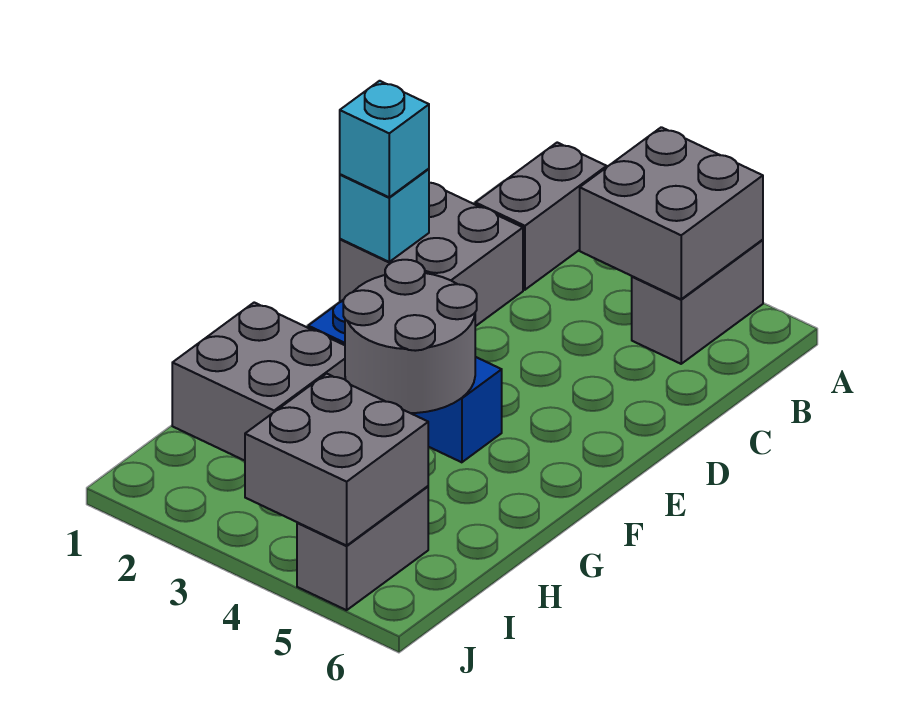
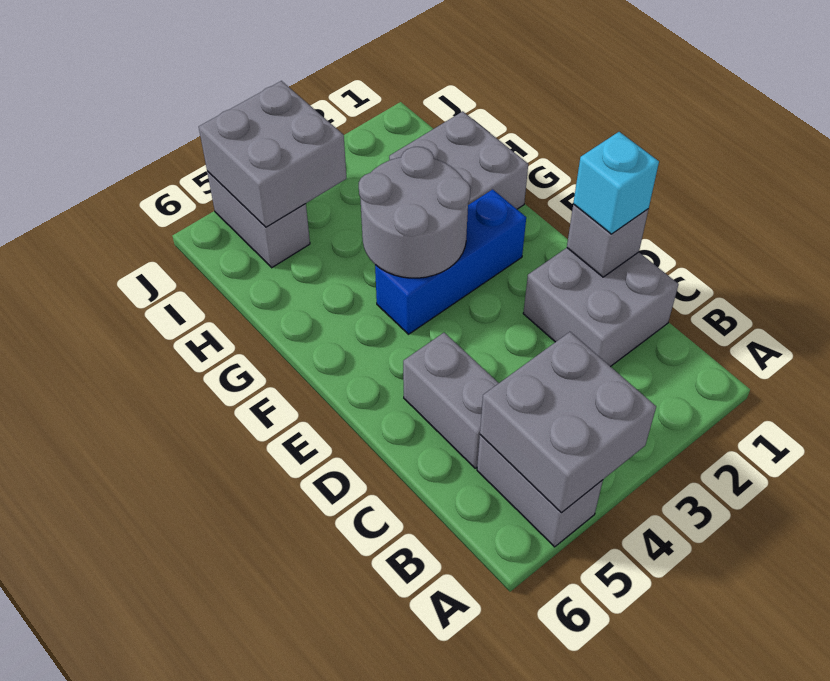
grey brick A2:B2 level 1 -> grey brick C5:D5 level 1
cyan brick D1 level 2 -> grey brick D1 level 2

